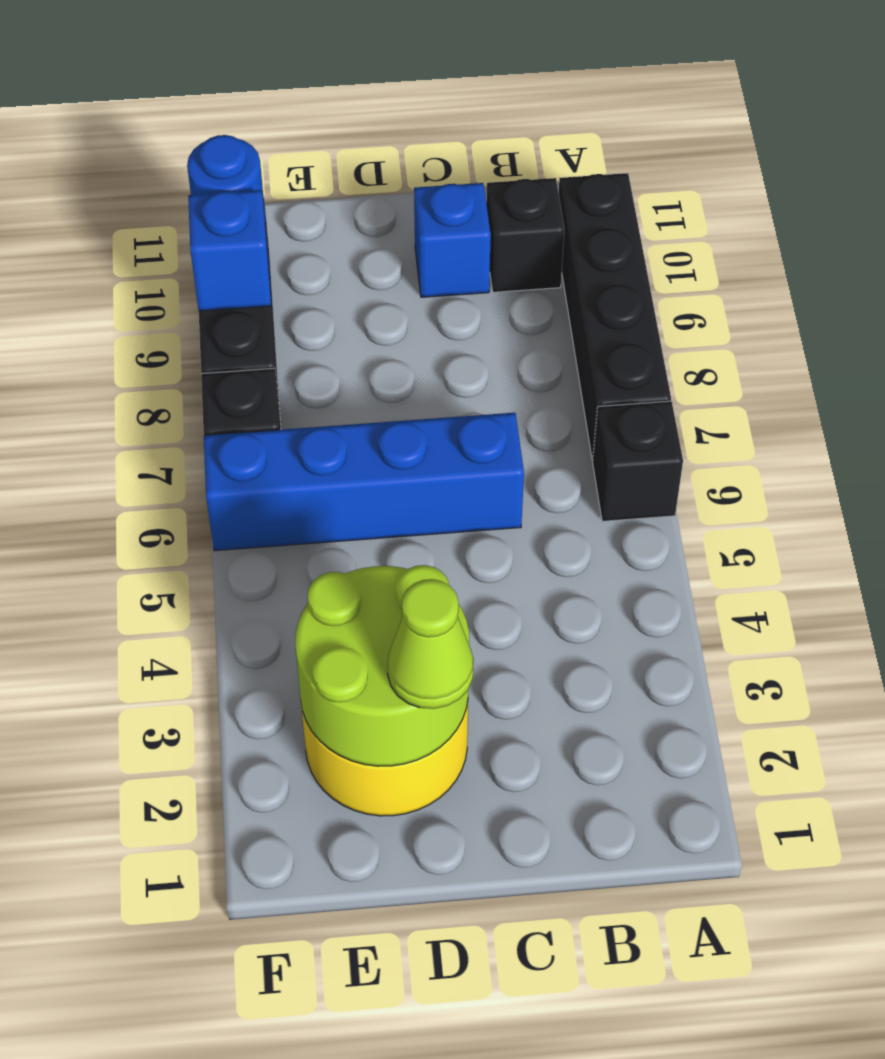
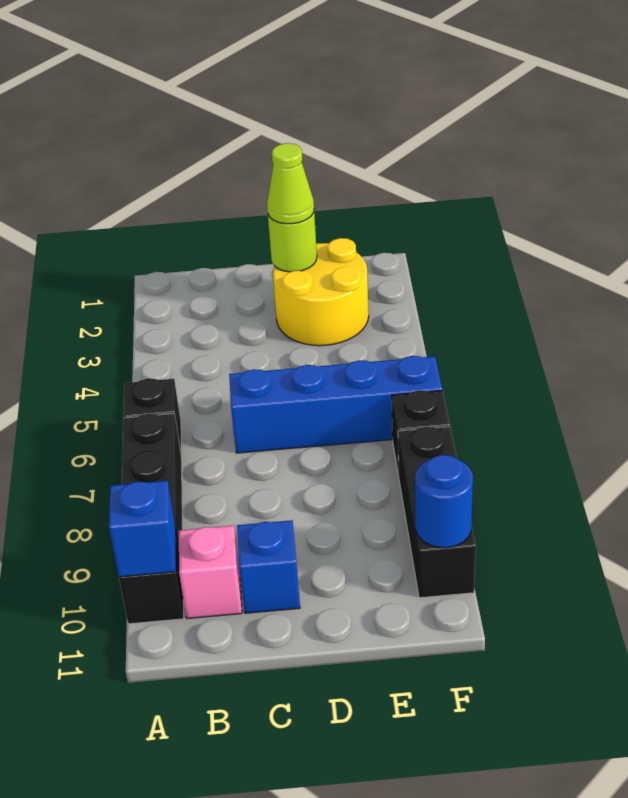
black brick B10 level 1 -> pink brick B10 level 1
lime round brick D2:E3 level 2 -> lime round brick D2 level 2
blue brick F9 level 2 -> blue brick A10 level 2

